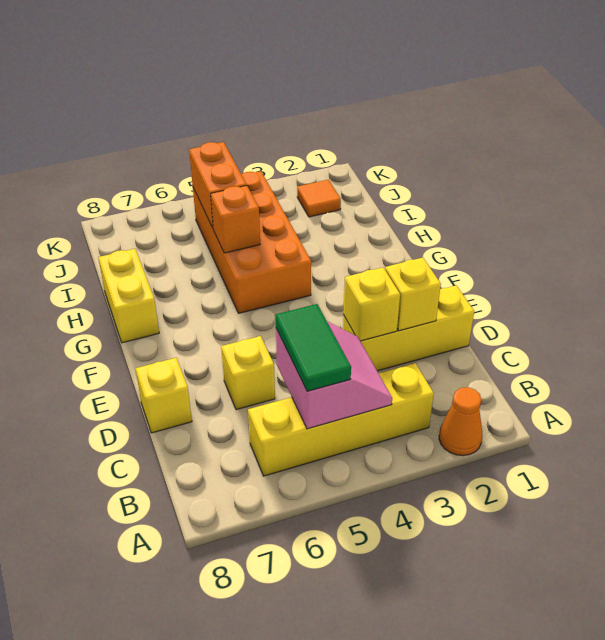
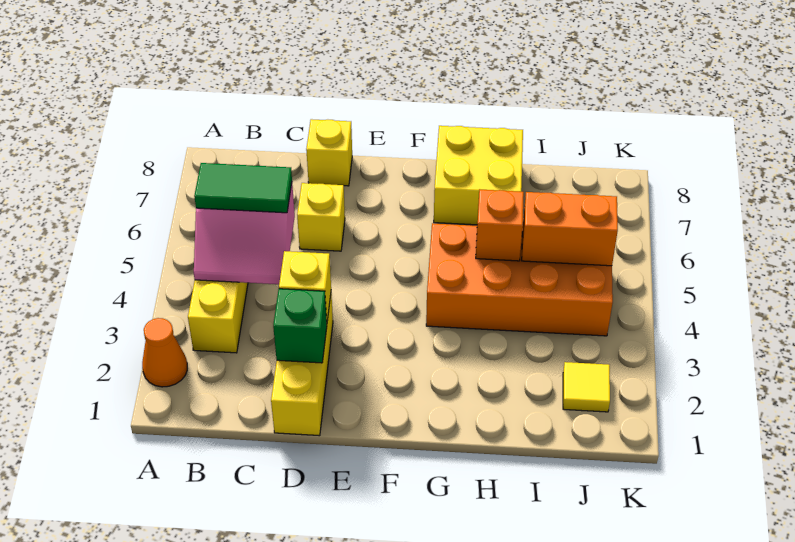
yellow brick D2 level 2 -> green brick D2 level 2
yellow brick G8:H8 level 1 -> yellow brick G7:H8 level 1
orange tile J2 level 1 -> yellow tile J2 level 1

